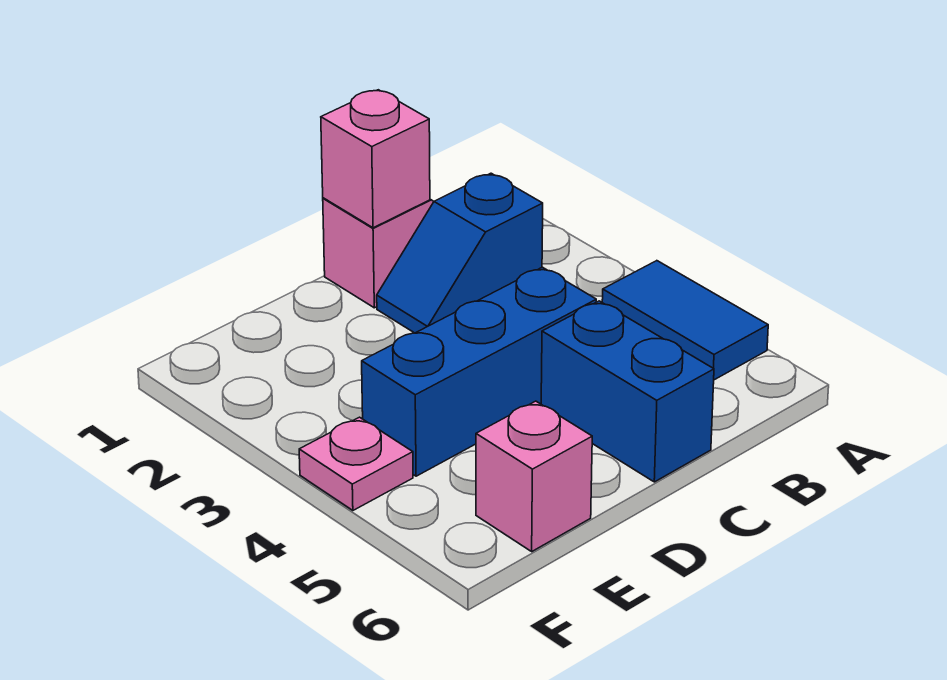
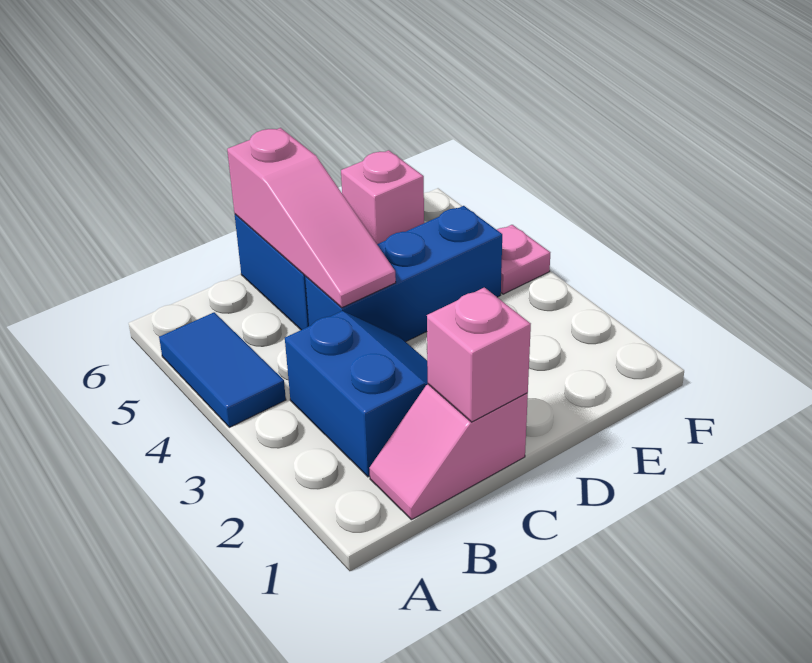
blue slope B2:C2 level 1 top B -> blue slope B2:C3 level 1 top B
none -> pink slope C4:C6 level 2 top 6

